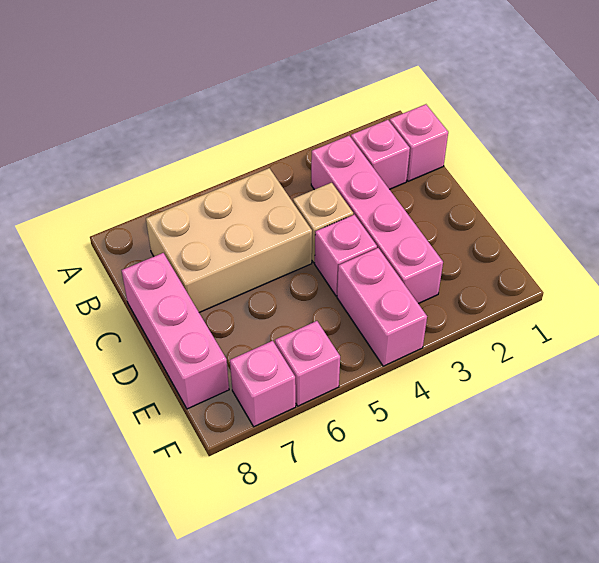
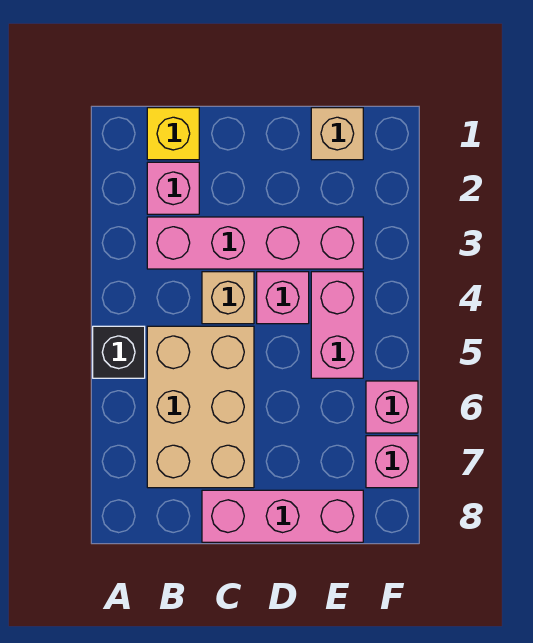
none -> black brick A5 level 1
pink brick B1 level 1 -> yellow brick B1 level 1
none -> tan brick E1 level 1
pink brick E4:F4 level 1 -> pink brick E4:E5 level 1

